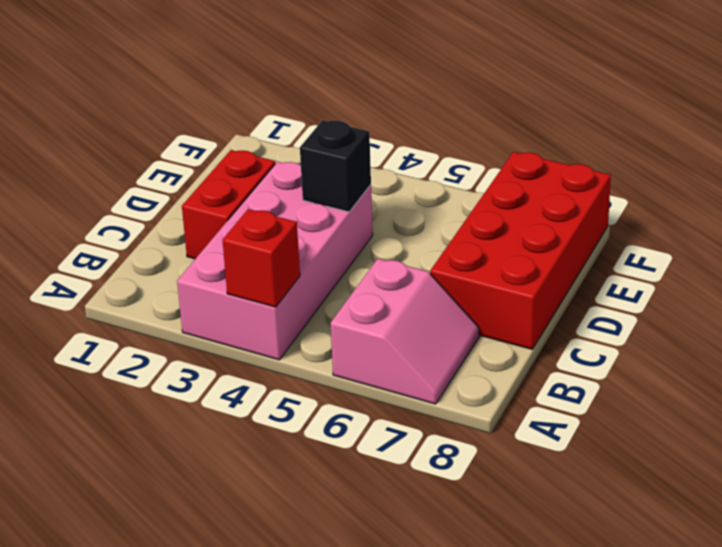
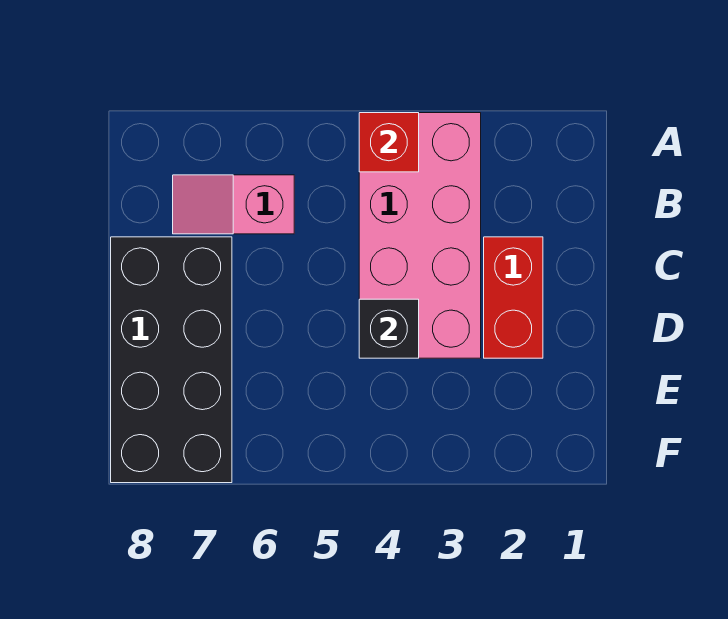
pink slope A6:B7 level 1 top 6 -> pink slope B6:B7 level 1 top 6
red brick C7:F8 level 1 -> black brick C7:F8 level 1

